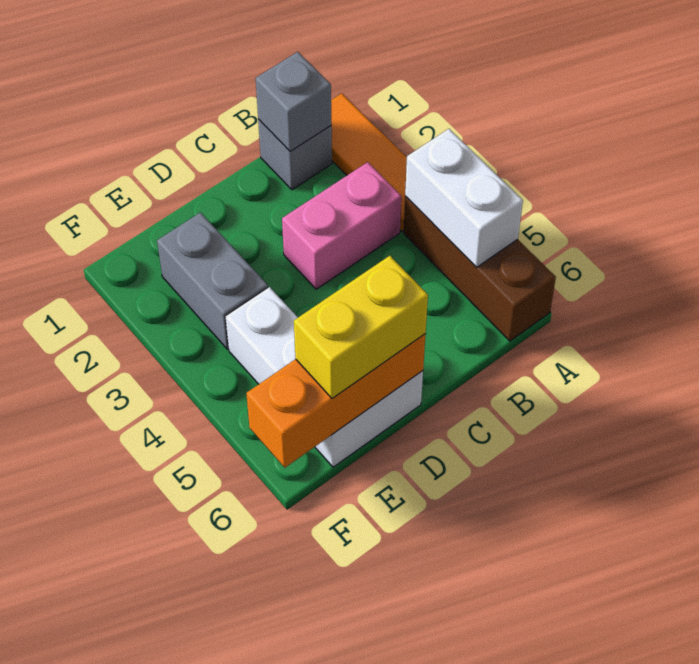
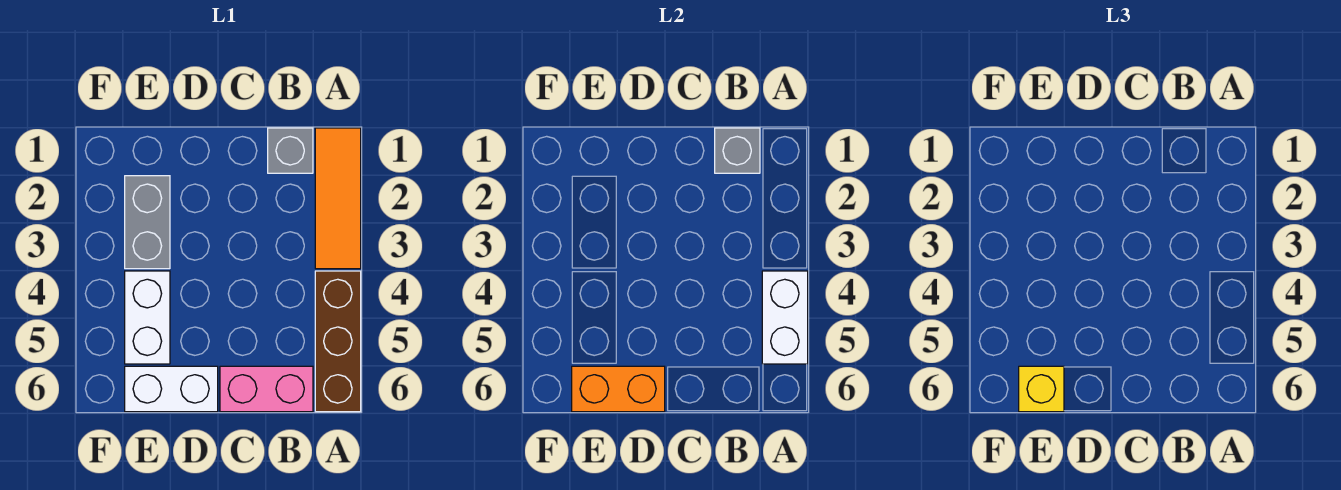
pink brick B3:C3 level 1 -> pink brick B6:C6 level 1
orange brick D6:F6 level 2 -> orange brick D6:E6 level 2
yellow brick D6:E6 level 3 -> yellow brick E6 level 3

